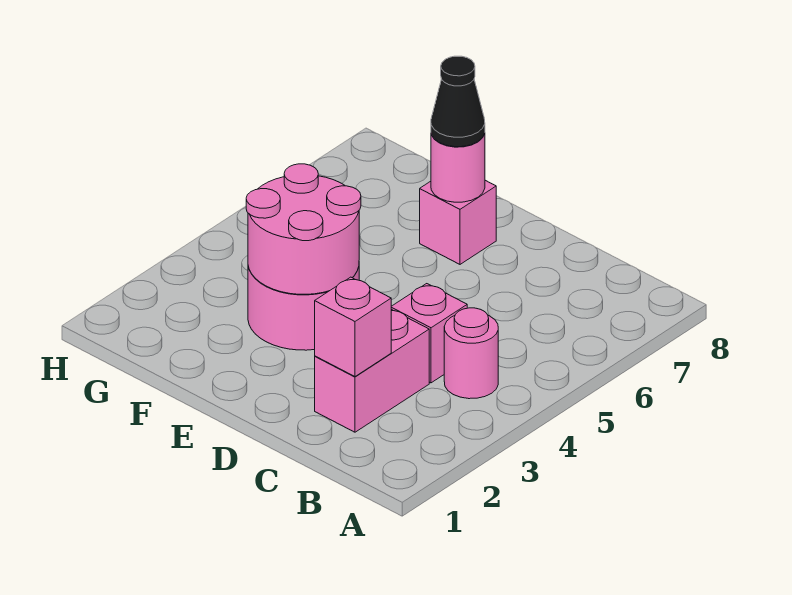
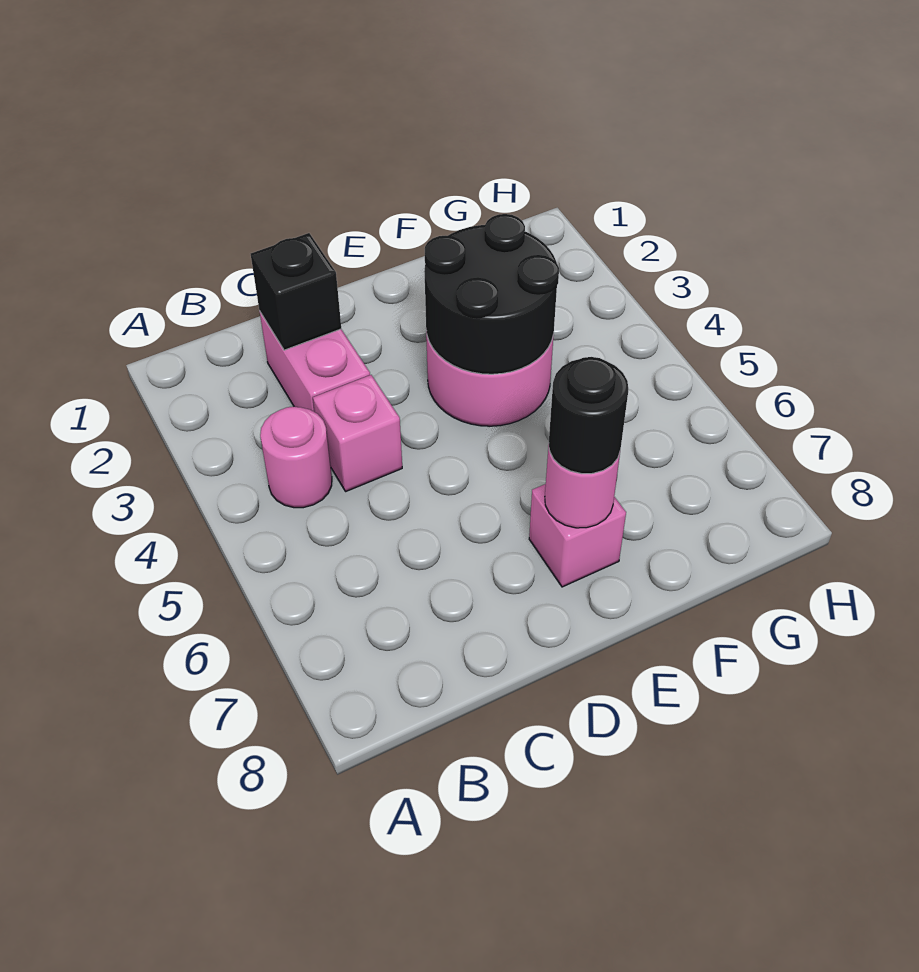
pink brick C2 level 2 -> black brick C2 level 2
pink round brick E3:F4 level 2 -> black round brick E3:F4 level 2
black cone E7 level 3 -> black round brick E7 level 3

